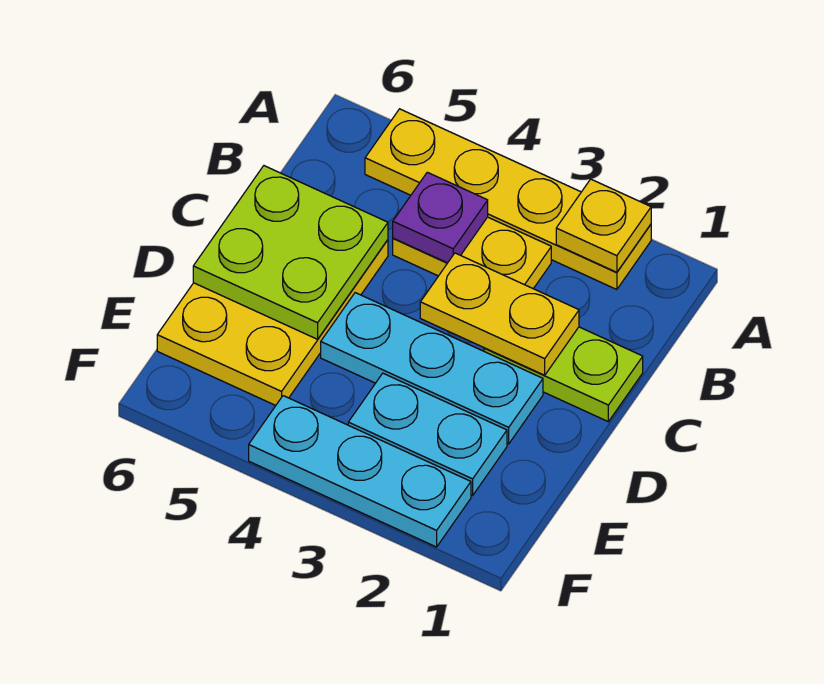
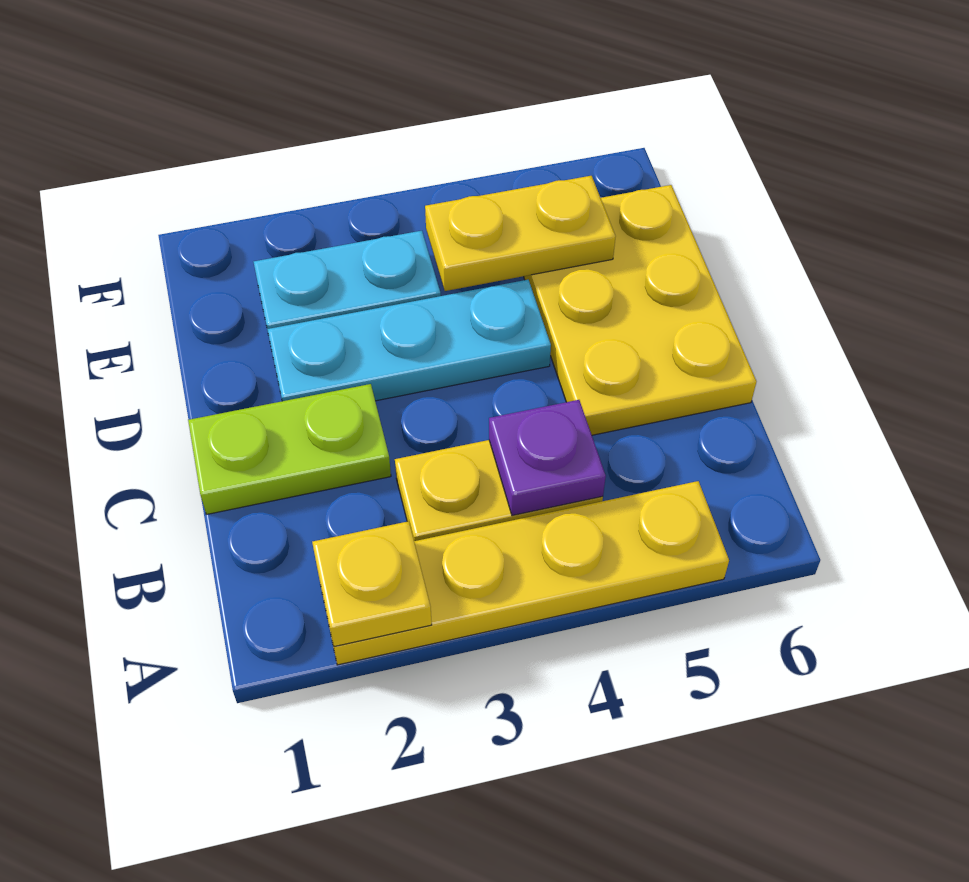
yellow plate C2:C3 level 2 -> yellow plate E4:E5 level 2
lime plate C5:D6 level 2 -> none
cyan plate F2:F4 level 1 -> none

